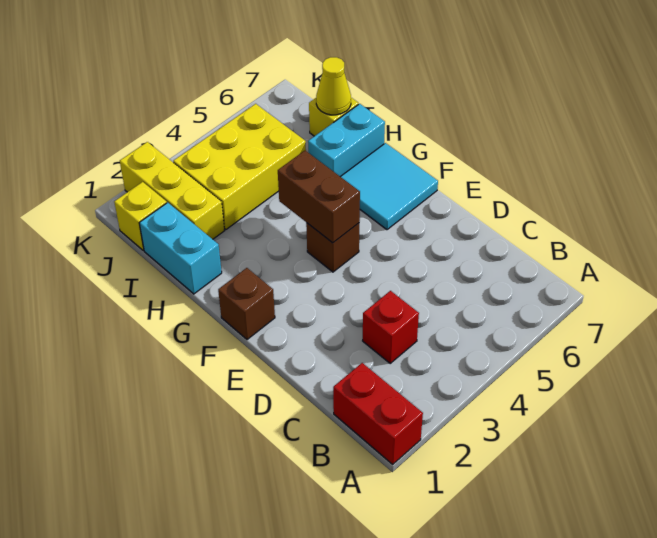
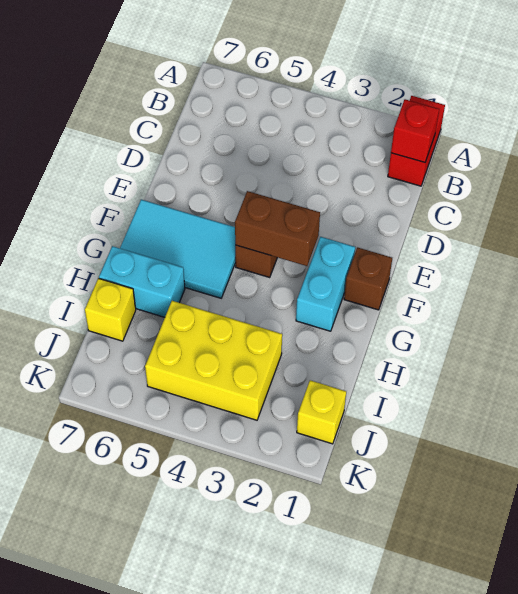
red brick C3 level 1 -> red brick B1 level 2
brown brick F4:G4 level 2 -> brown brick F3:F4 level 2
cyan tile F6:G7 level 1 -> cyan tile F5:G7 level 1
cyan brick H1:I1 level 1 -> cyan brick F2:G2 level 1
yellow brick I2:K2 level 1 -> none
yellow cone I7 level 2 -> none

